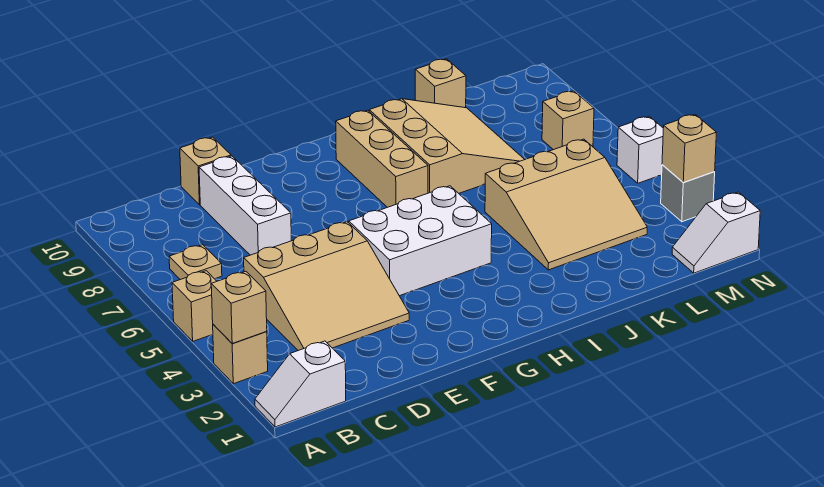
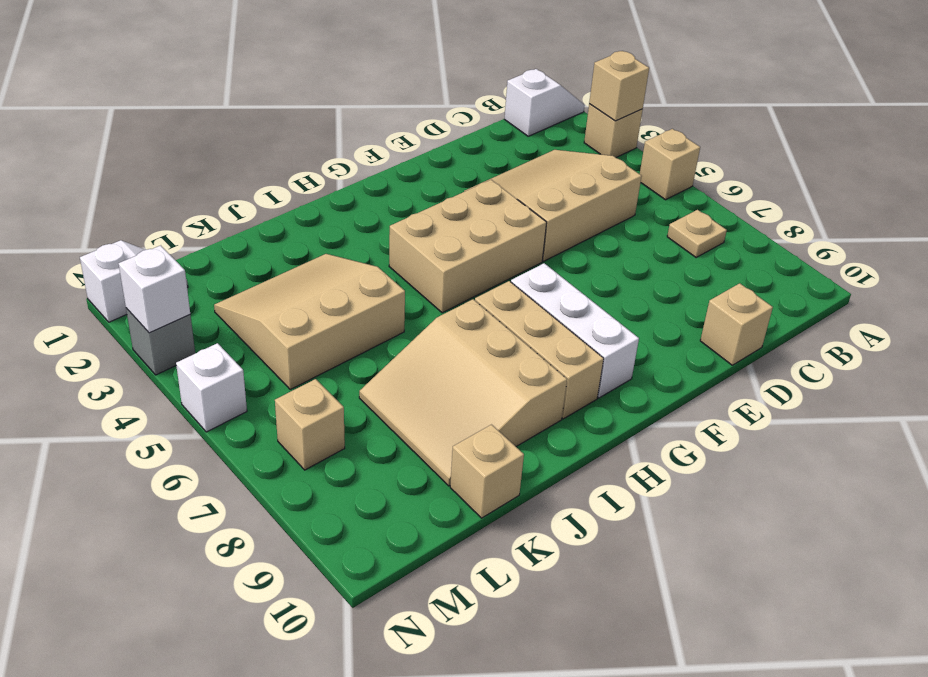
white brick D7:D9 level 1 -> white brick G7:G9 level 1
white brick F4:H5 level 1 -> tan brick F4:H5 level 1
tan brick N3 level 2 -> white brick N3 level 2

